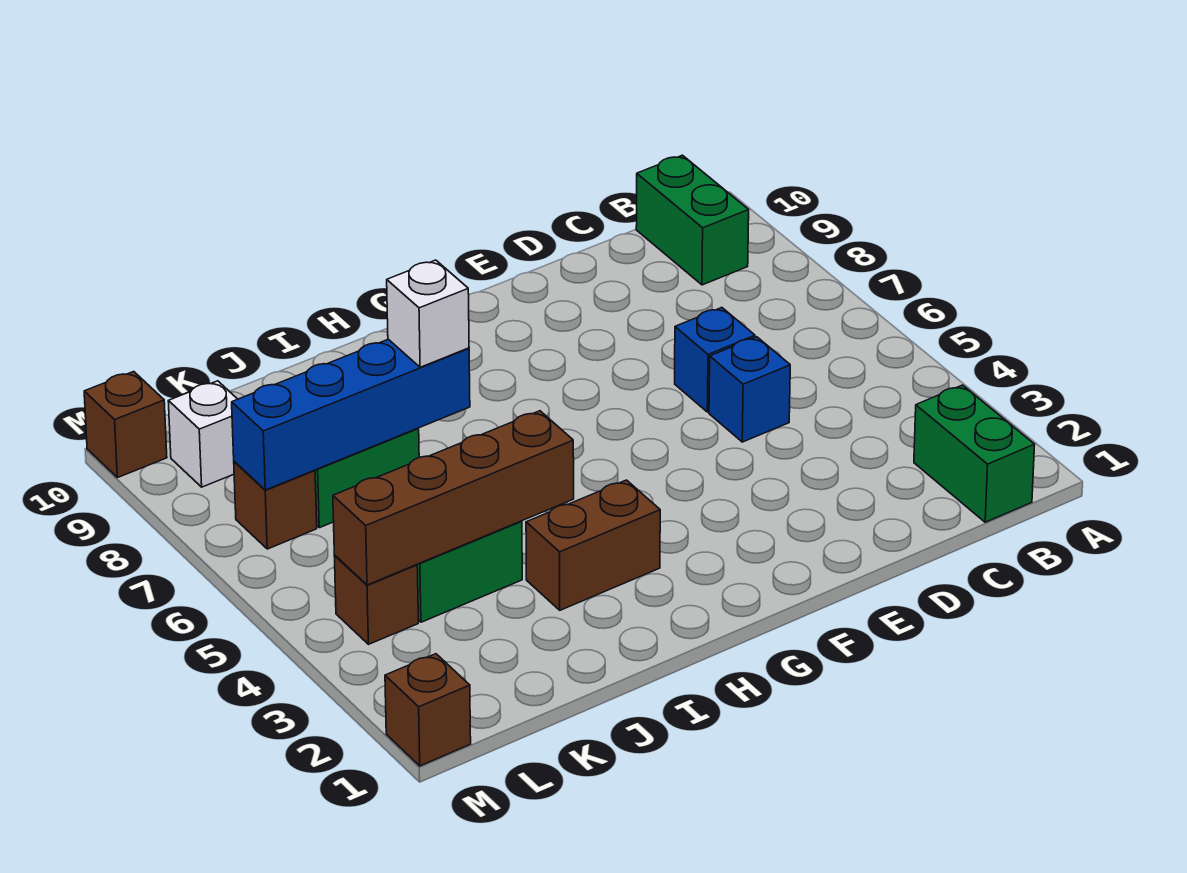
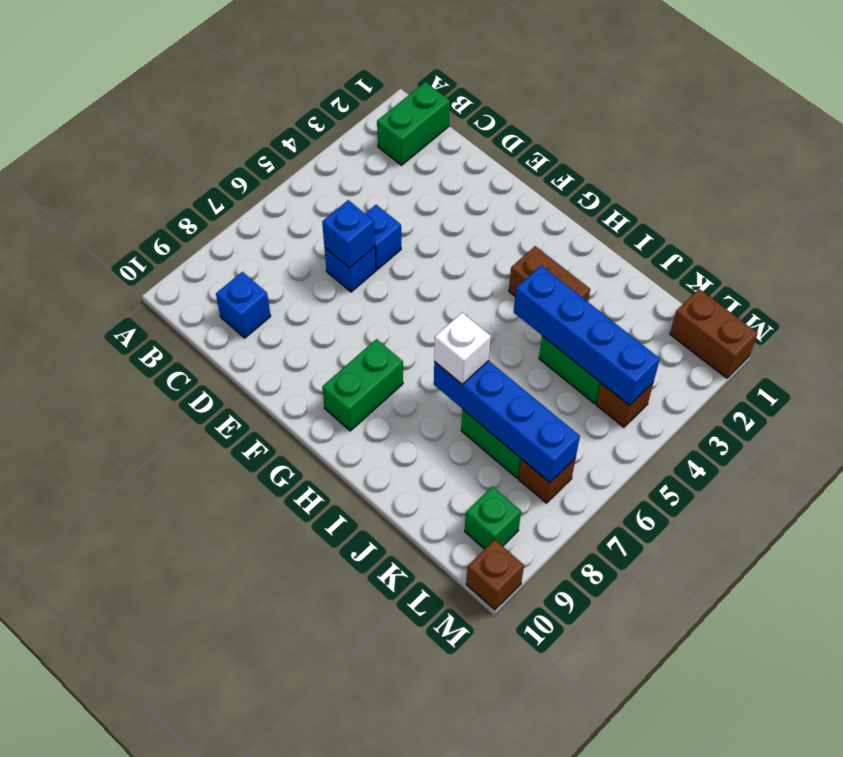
green brick B9:B10 level 1 -> green brick G8:G9 level 1
none -> blue brick C9 level 1
none -> blue brick D6 level 2
brown brick I4:L4 level 2 -> blue brick I4:L4 level 2
white brick L9 level 1 -> green brick L9 level 1
brown brick M1 level 1 -> brown brick L1:M1 level 1

